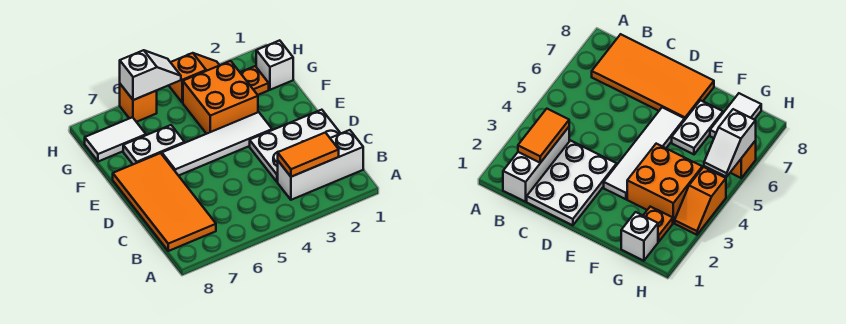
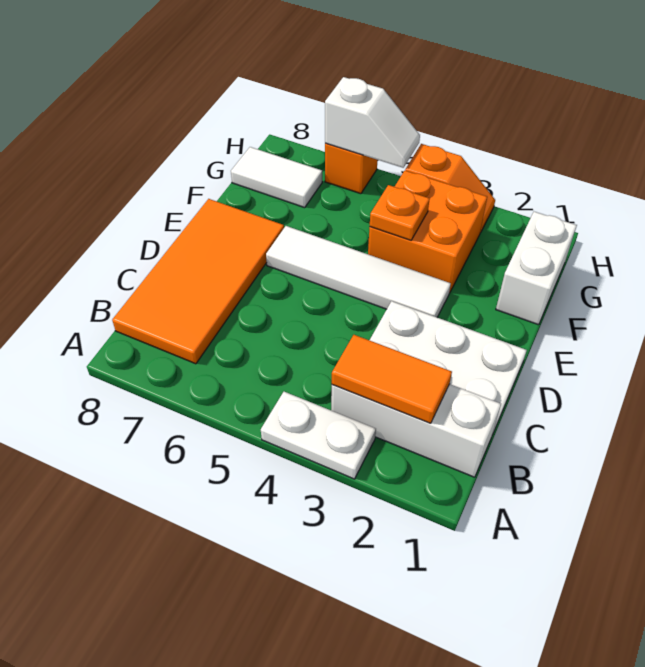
white plate F6:F7 level 1 -> white plate A3:A4 level 1
white brick G1 level 1 -> white brick F1:G1 level 1
orange plate G2 level 1 -> orange plate F4 level 2

